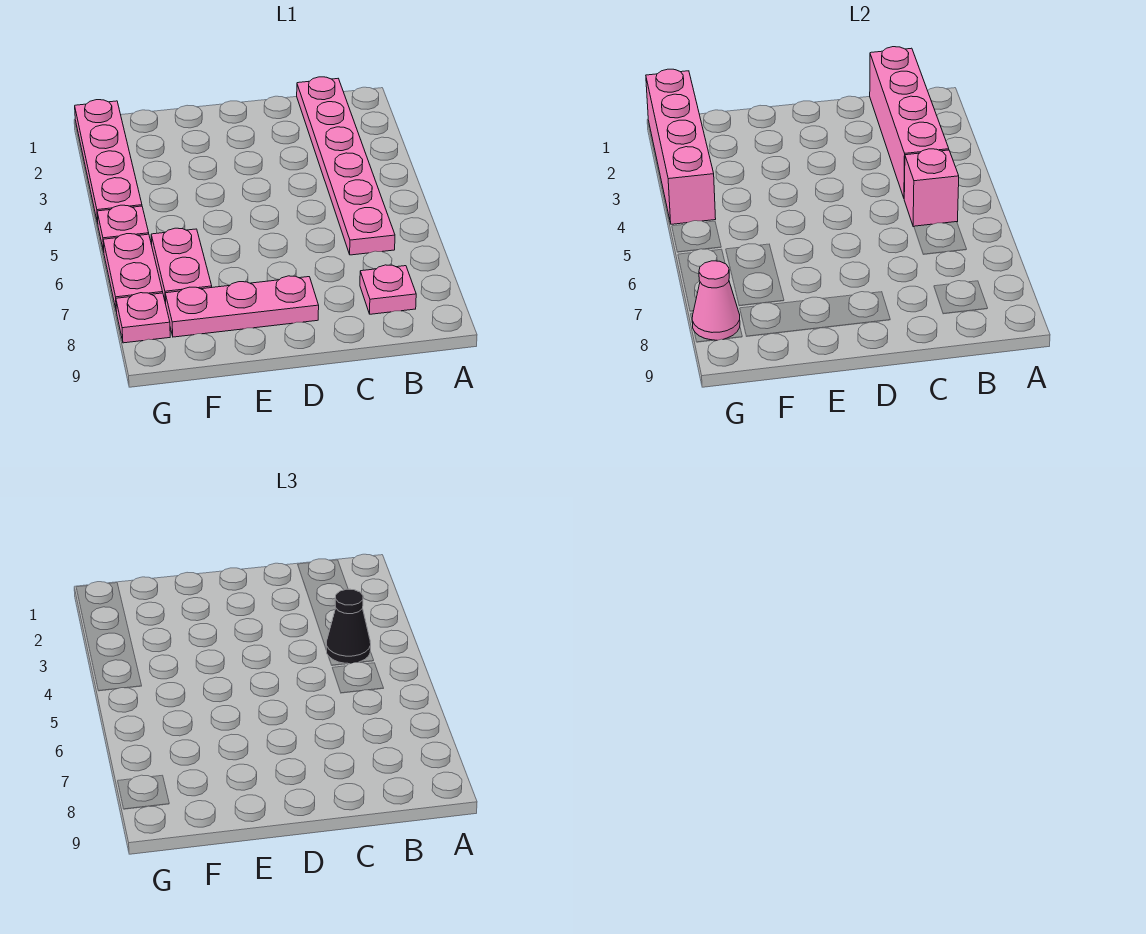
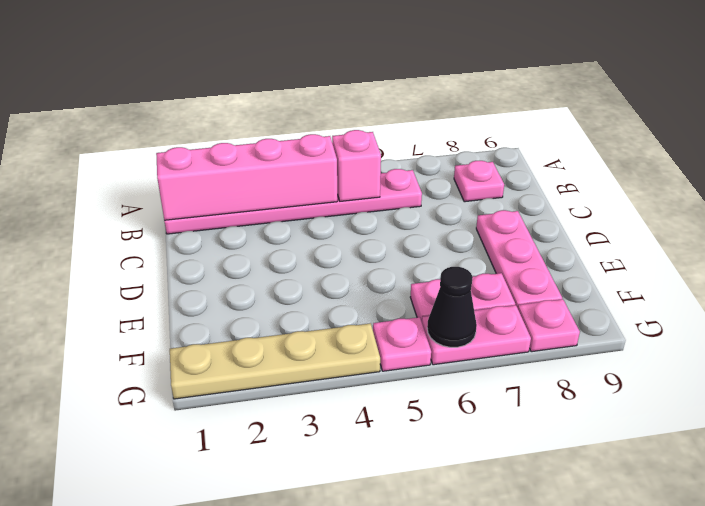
black cone B4 level 3 -> black cone G6 level 2
pink plate G1:G4 level 1 -> tan plate G1:G4 level 1
pink brick G1:G4 level 2 -> none
pink cone G8 level 2 -> none

